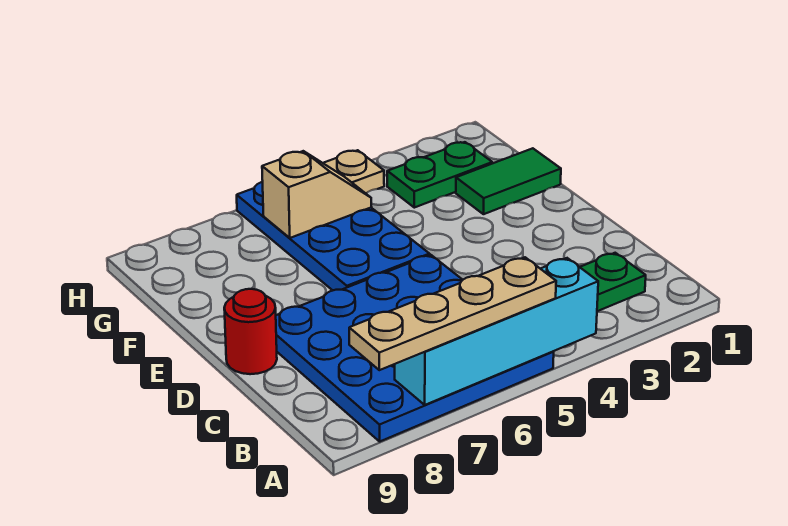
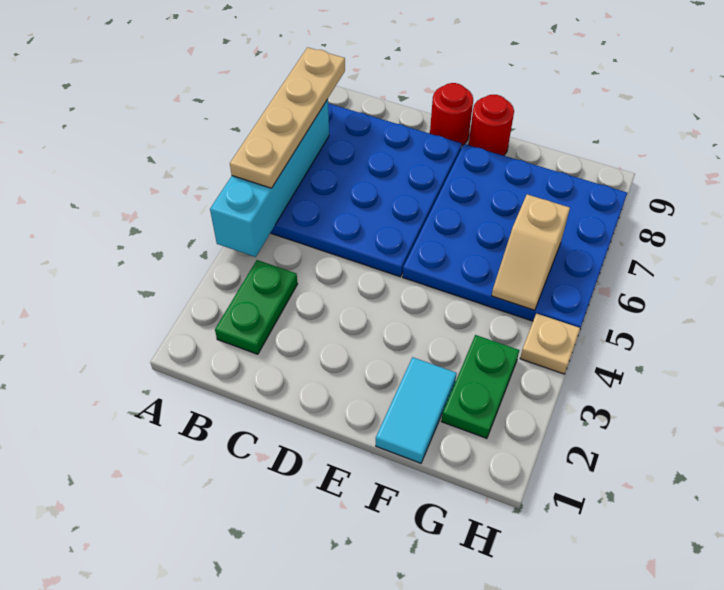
blue plate E5:H6 level 1 -> blue plate E5:H8 level 1
none -> red round brick E9 level 1
green tile F1:F2 level 1 -> cyan tile F1:F2 level 1

